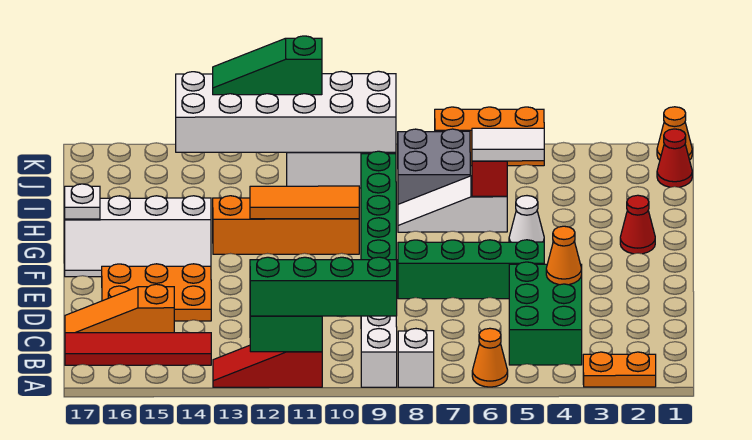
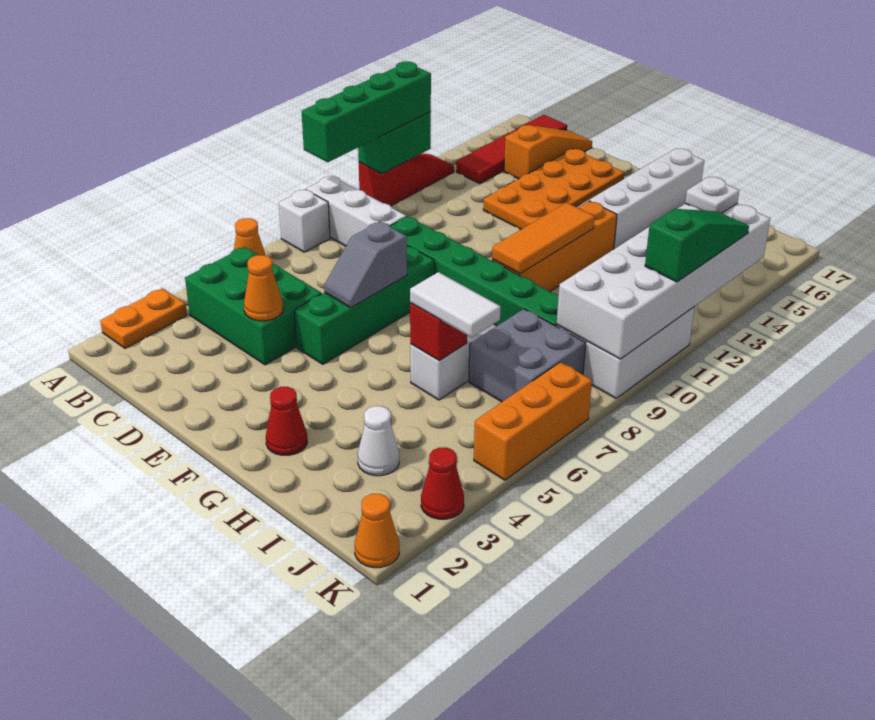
orange plate D14:E16 level 1 -> orange plate D13:E16 level 1
none -> grey slope E6:E7 level 2 top 7
white cone G5 level 1 -> white cone I3 level 1
white plate G17 level 2 -> white plate J14 level 3
white tile H5:H6 level 3 -> white tile H6:I6 level 3
red cone J1 level 1 -> red cone K3 level 1

